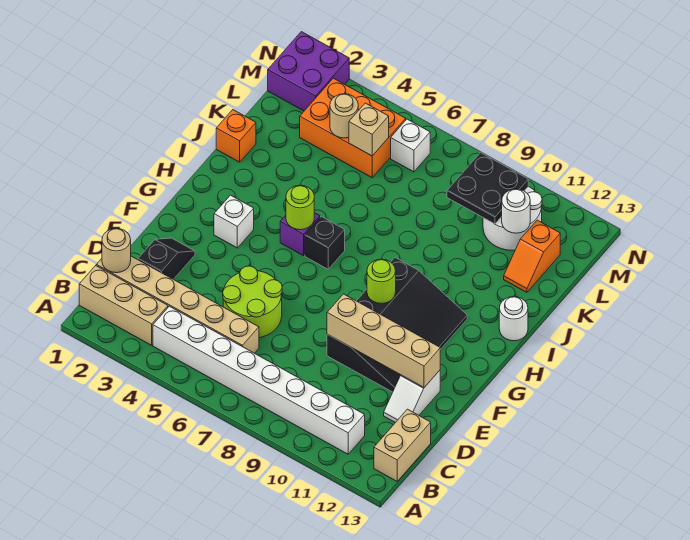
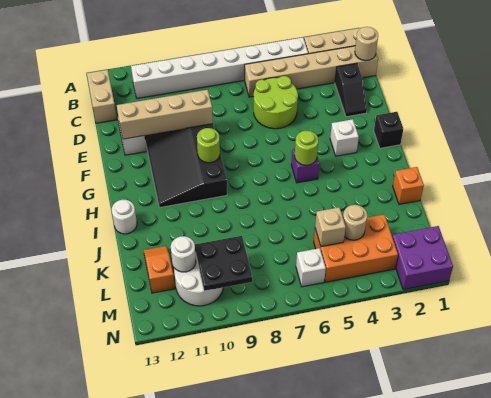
black brick H6 level 1 -> black brick G1 level 1

